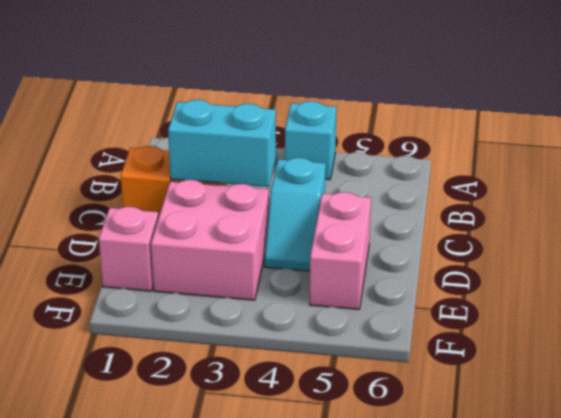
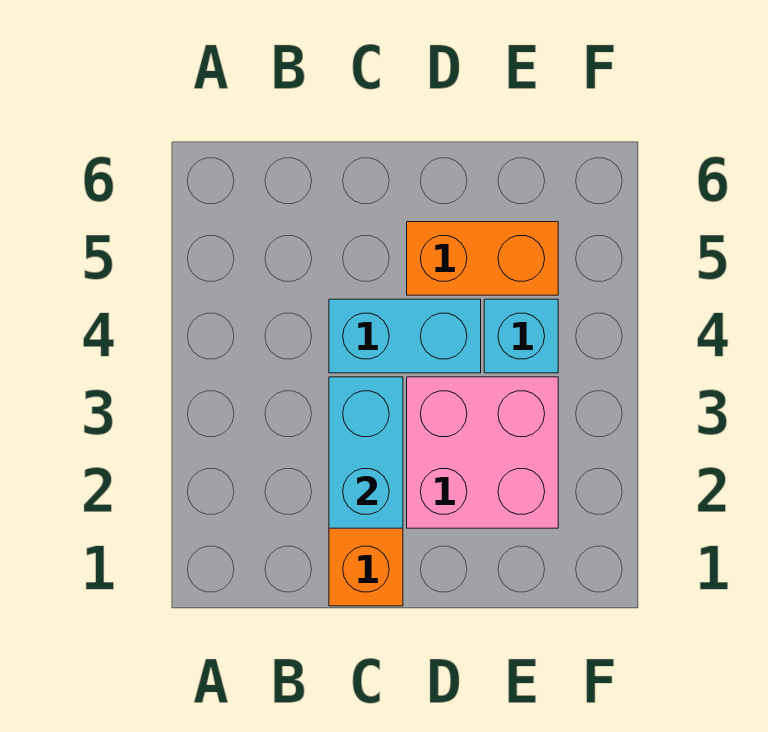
cyan brick A4 level 1 -> cyan brick E4 level 1
cyan slope C4:D4 level 1 top C -> cyan brick C4:D4 level 1
pink brick D5:E5 level 1 -> orange brick D5:E5 level 1
pink brick E1 level 1 -> none

